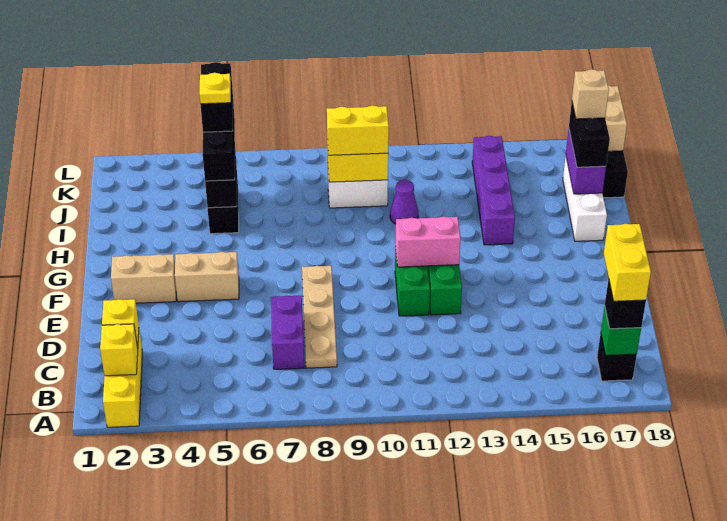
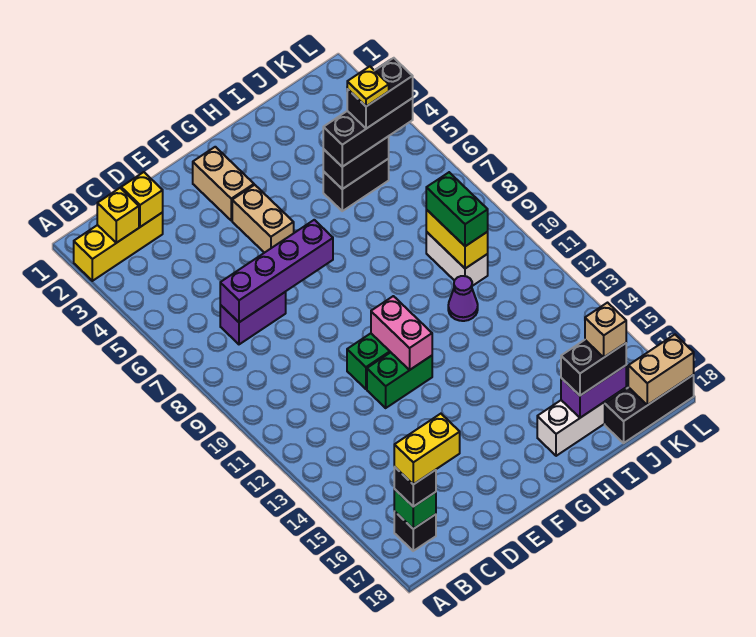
tan plate C8:F8 level 1 -> none
purple brick H14:K14 level 1 -> purple brick C7:F7 level 2
yellow brick J9:J10 level 3 -> green brick J9:J10 level 3

